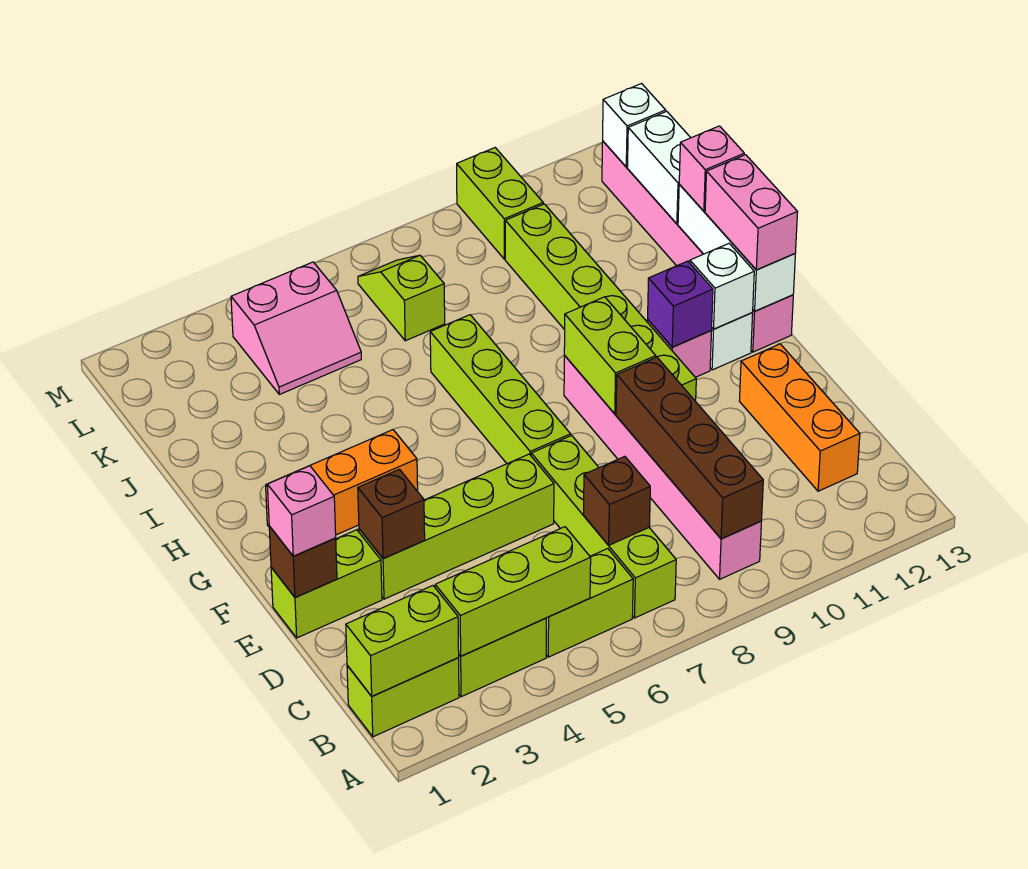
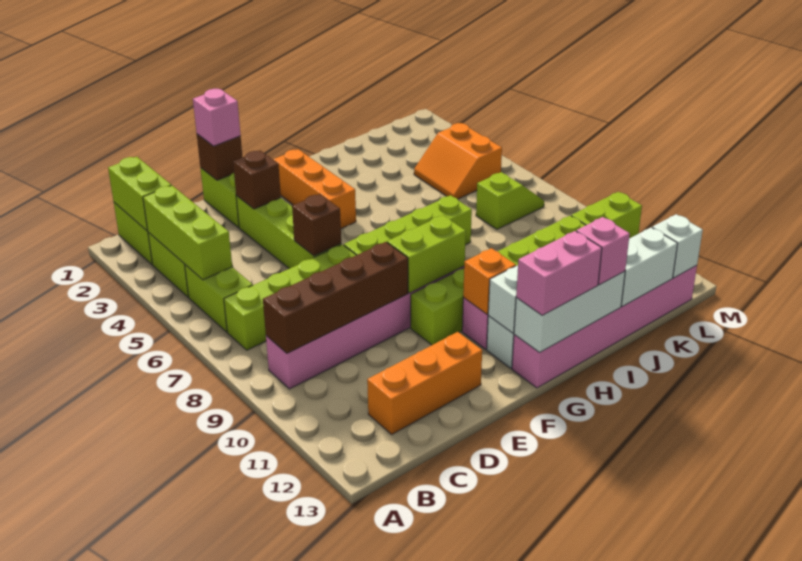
brown brick C7 level 2 -> brown brick E6 level 2
purple brick G11 level 2 -> orange brick G11 level 2
pink slope K4:L5 level 1 top L -> orange slope K4:L5 level 1 top L

